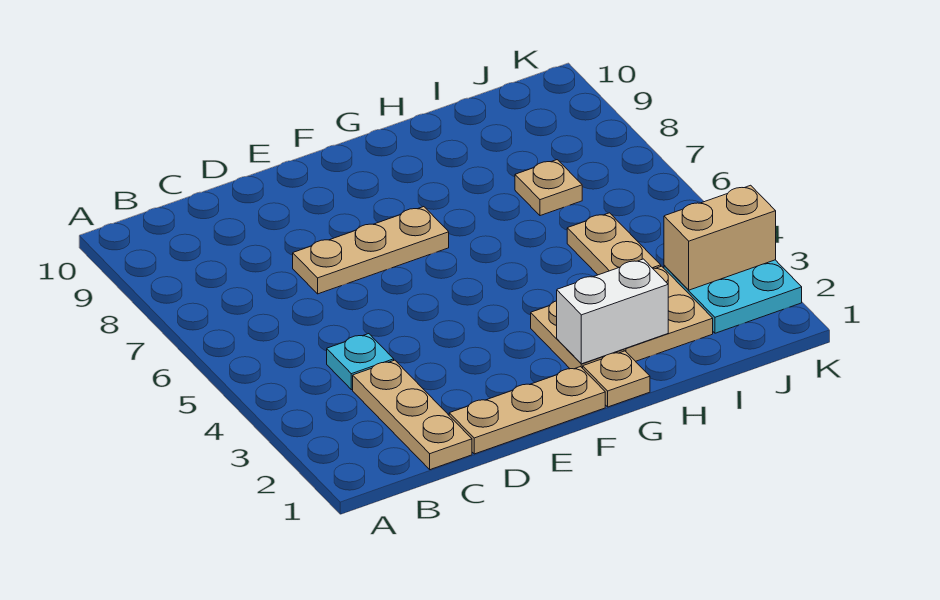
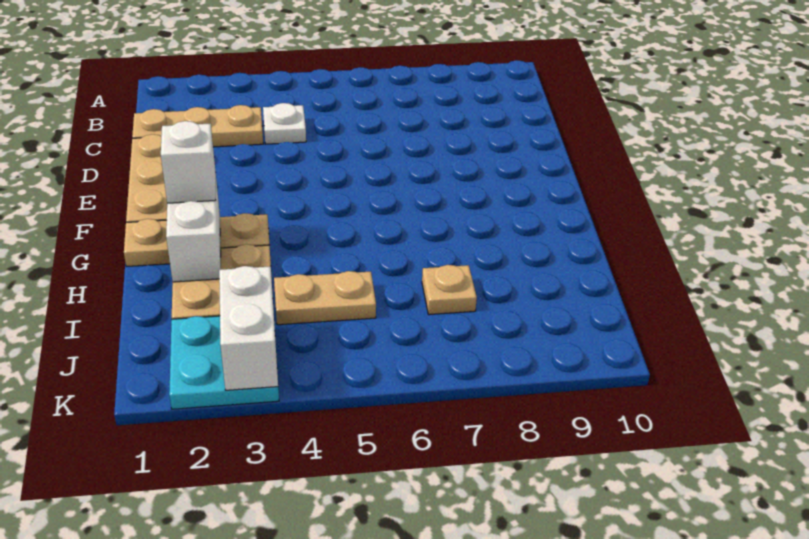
cyan plate C4 level 1 -> white plate C4 level 1
tan plate D7:F7 level 1 -> none
none -> white brick G2 level 3
tan brick J3:K3 level 2 -> white brick J3:K3 level 2

